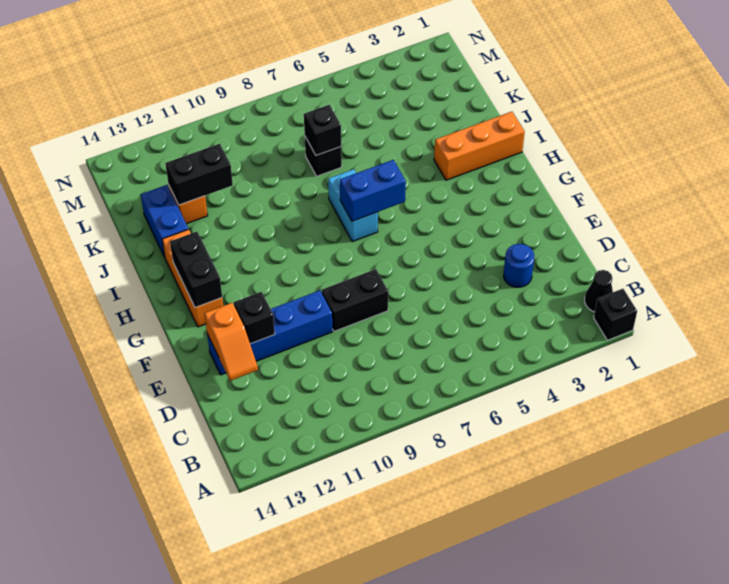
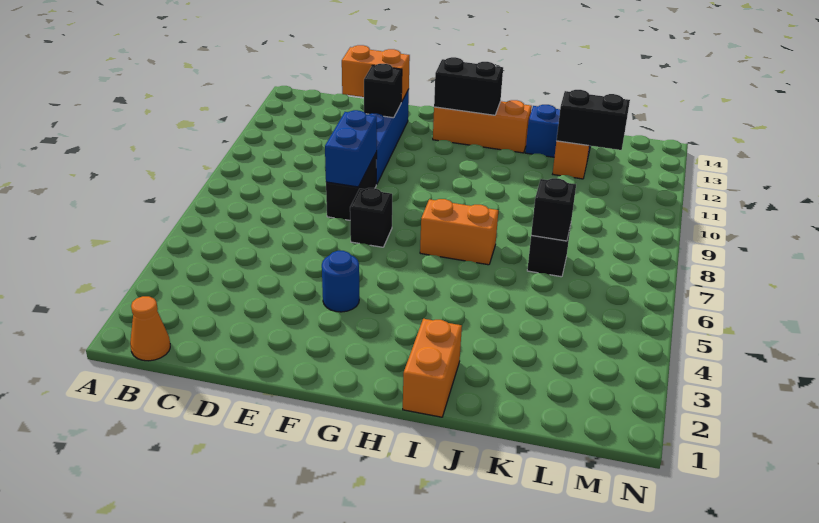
black brick A1 level 1 -> black brick F7 level 1
black cone B1 level 1 -> orange cone B1 level 1
blue round brick D3 level 1 -> blue round brick F4 level 1
orange slope D13:E13 level 2 top E -> orange brick D13:E13 level 2
blue brick H6:H7 level 2 -> blue brick E8:E9 level 2
cyan brick H7:I7 level 1 -> orange brick H7:I7 level 1
orange brick I1:I3 level 1 -> orange brick I1:I2 level 1
black brick K11:K12 level 2 -> black brick K12:L12 level 2

